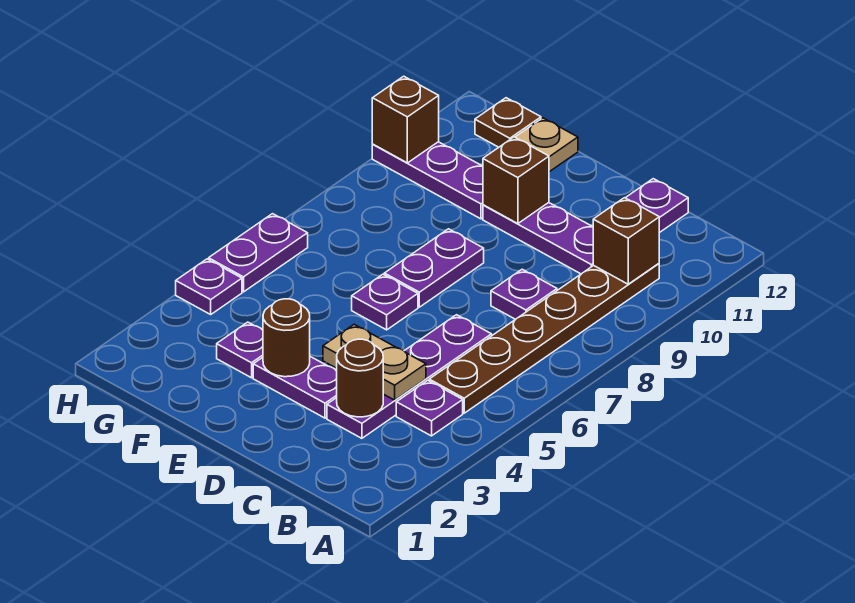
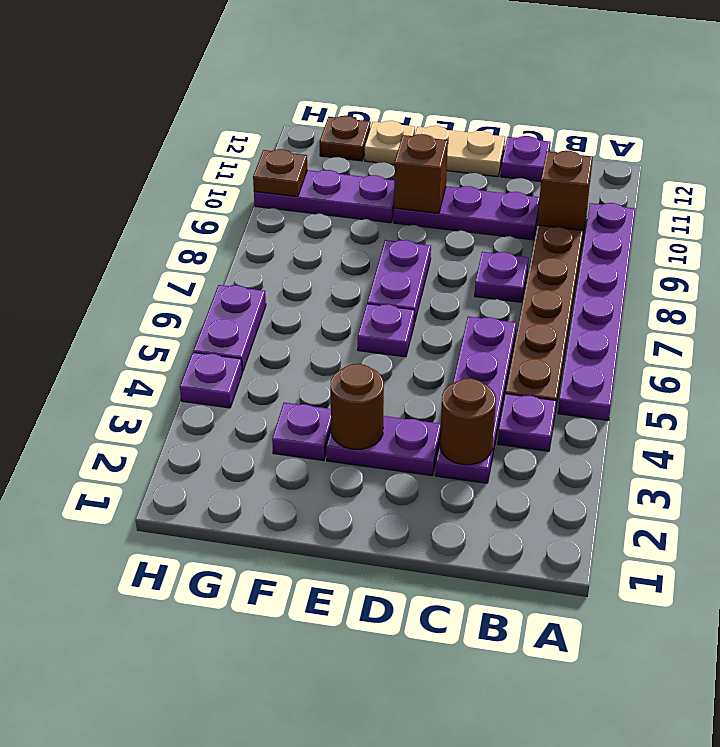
none -> purple plate A5:A10 level 1
tan plate C4:D4 level 2 -> tan plate D12:E12 level 1
brown brick H10 level 2 -> brown plate H10 level 2

